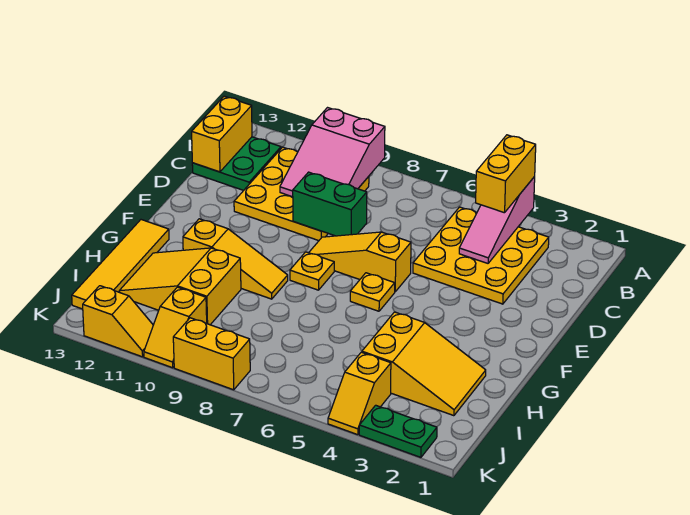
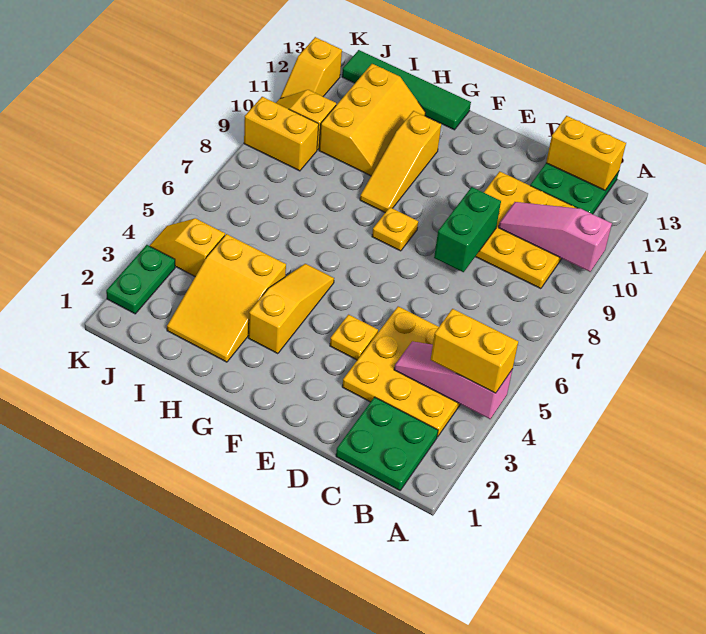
pink slope A9:C10 level 2 top A -> pink slope A10:C10 level 2 top A
none -> green plate B1:C2 level 1
yellow slope E6:E8 level 1 top 6 -> yellow slope G3:G5 level 1 top 3
yellow plate F6 level 1 -> yellow plate E4 level 1
yellow tile G13:J13 level 1 -> green tile G13:J13 level 1
yellow slope H10:I12 level 1 top 10 -> yellow slope H10:I12 level 1 top I
yellow brick K8:K9 level 1 -> yellow brick J9:K9 level 1

